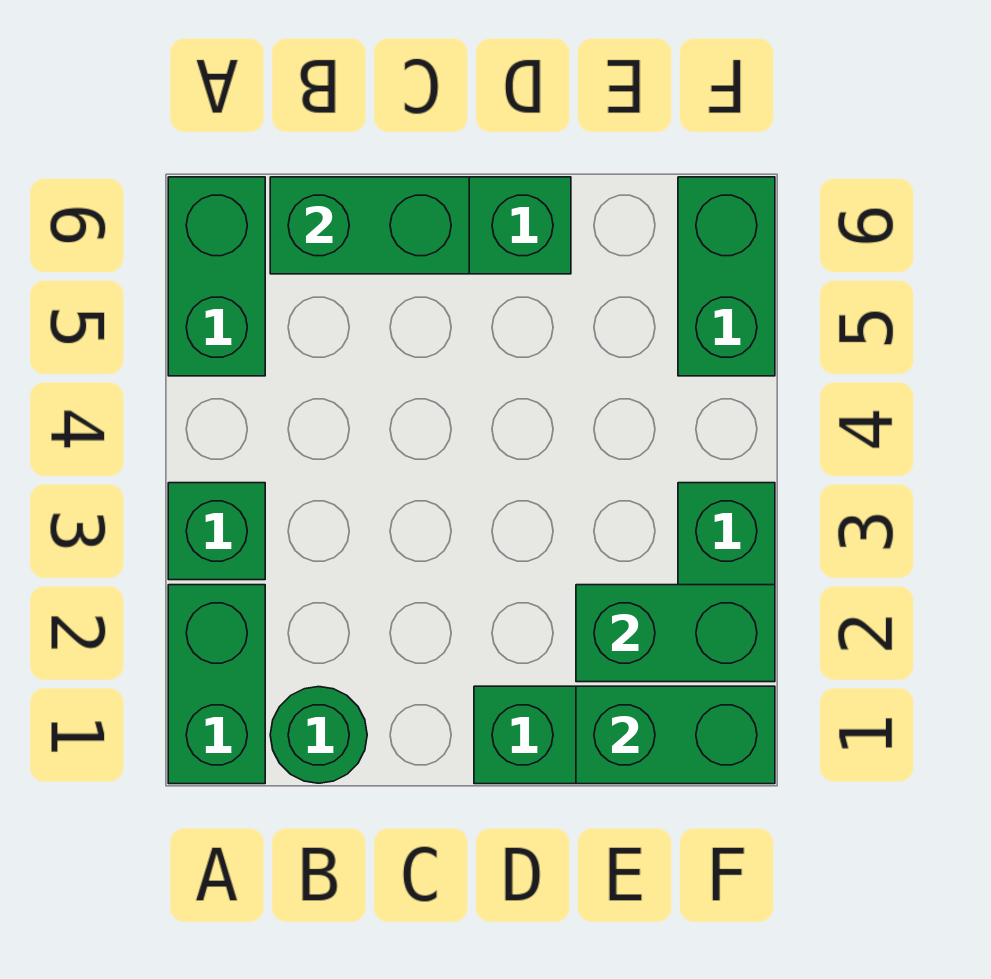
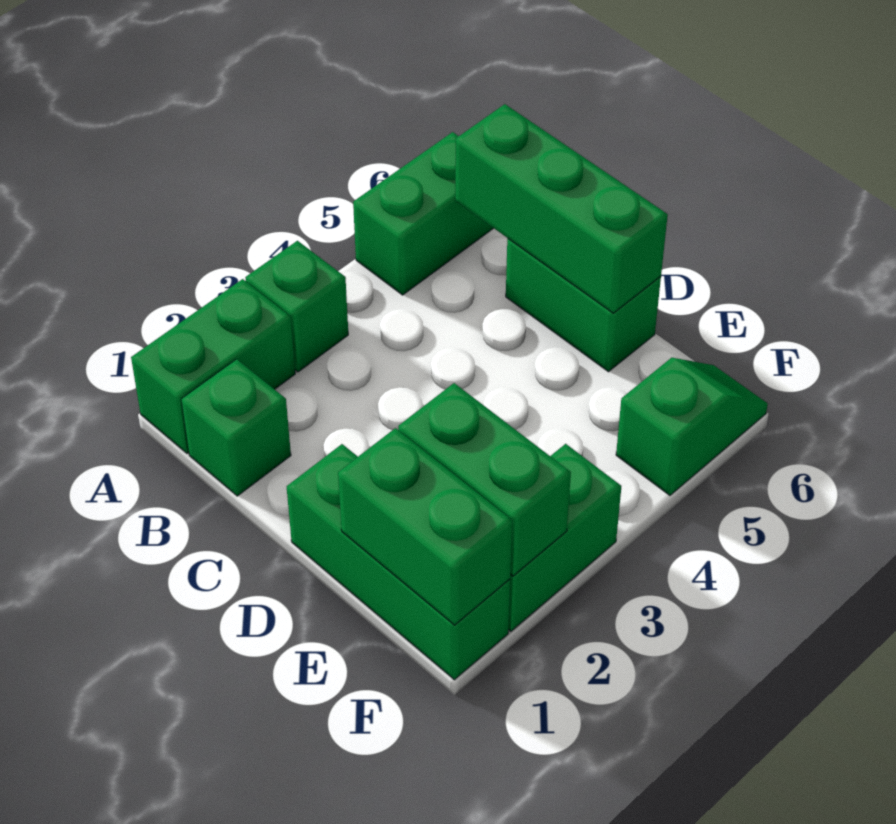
green round brick B1 level 1 -> green brick B1 level 1
green brick B6:C6 level 2 -> green brick B6:D6 level 2
green brick F5:F6 level 1 -> green slope F5:F6 level 1 top 5

